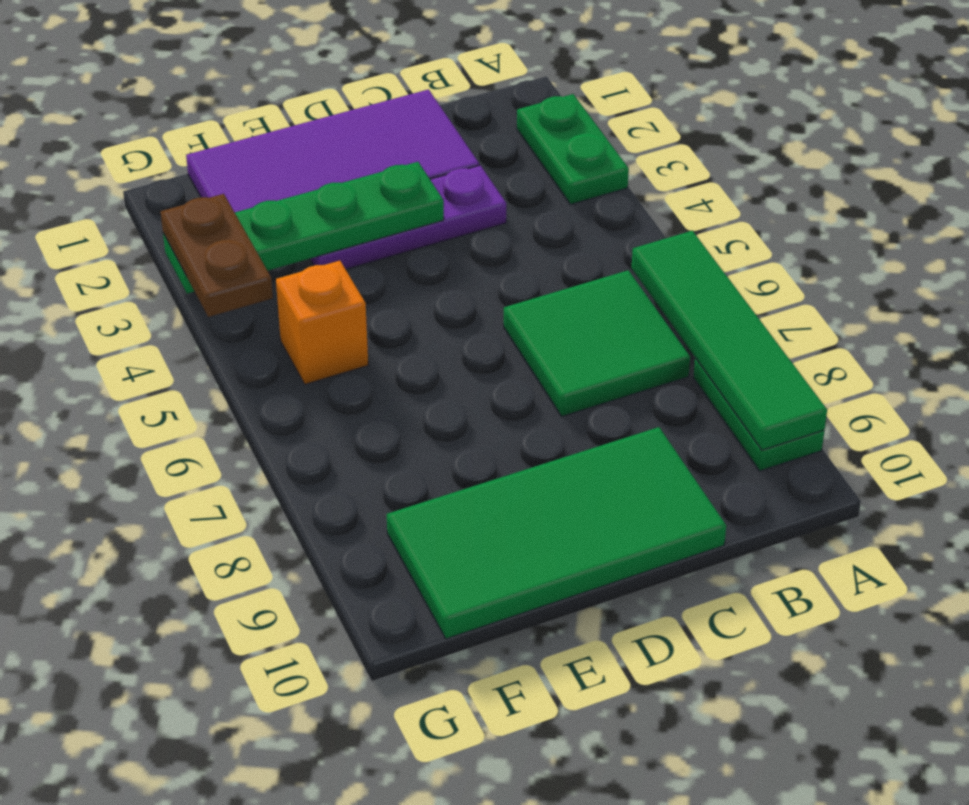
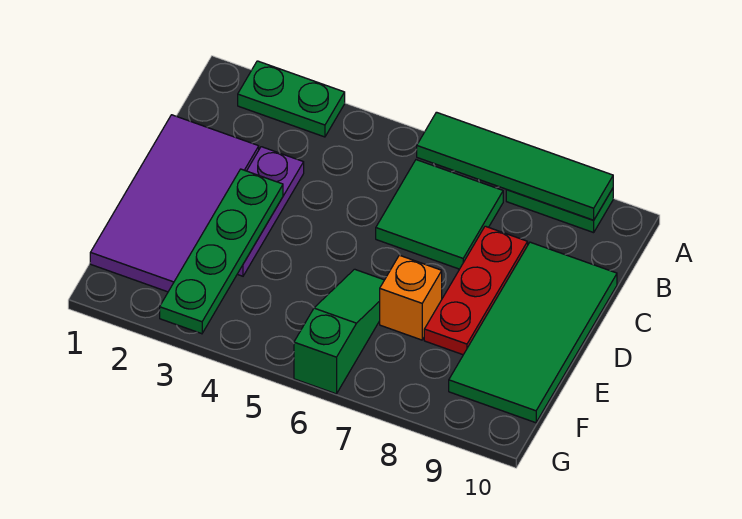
none -> red plate C8:E8 level 1
none -> green slope E6:G6 level 1 top G
orange brick F5 level 1 -> orange brick E7 level 1
brown plate G3:G4 level 3 -> none

